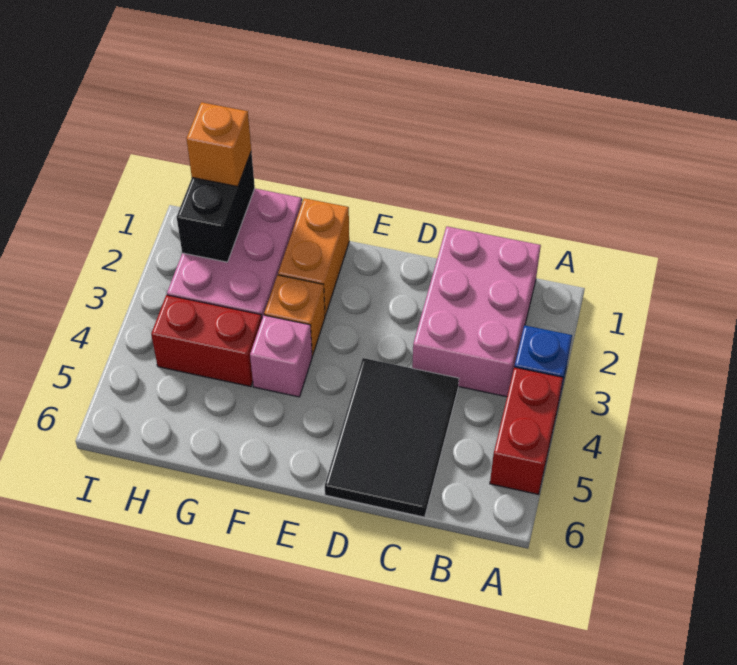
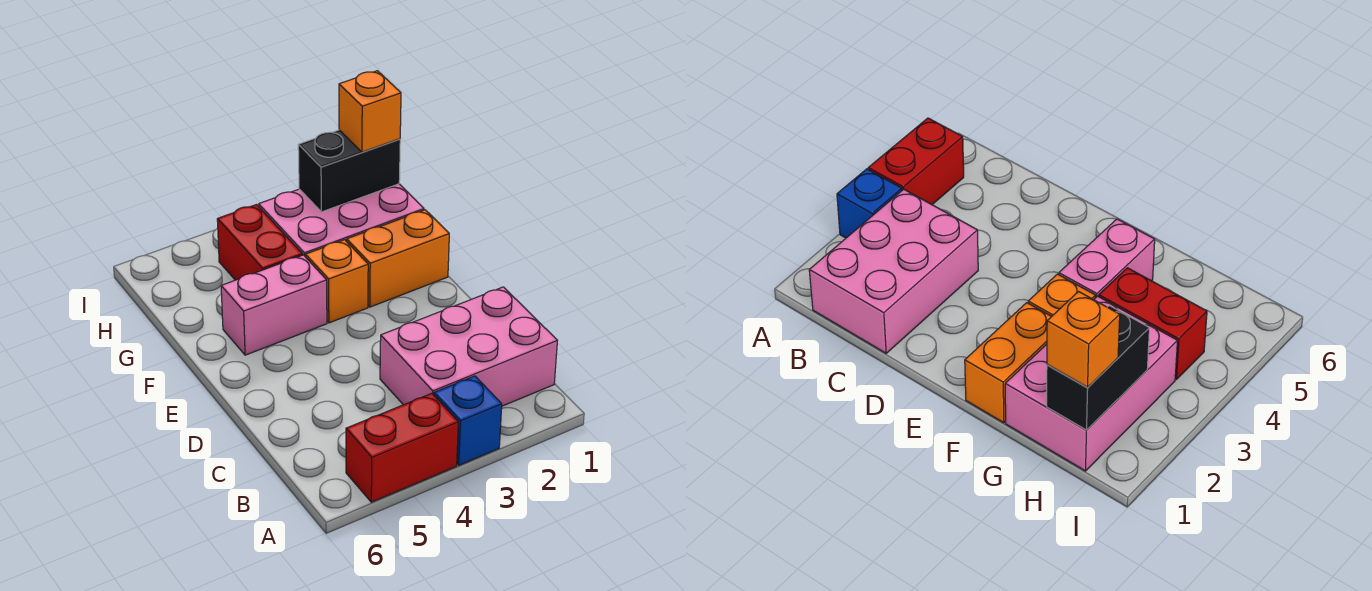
black tile C4:D6 level 1 -> none
pink brick F4 level 1 -> pink brick F4:F5 level 1

